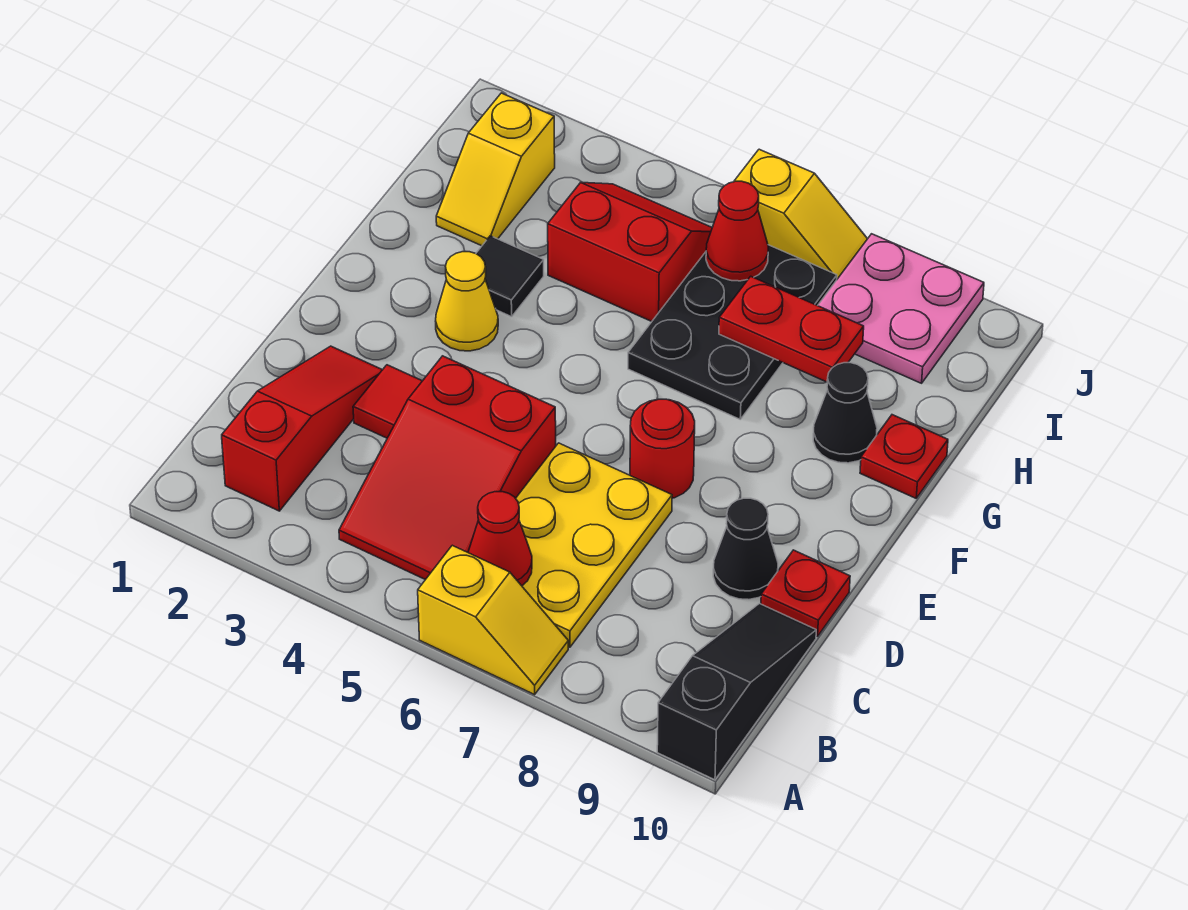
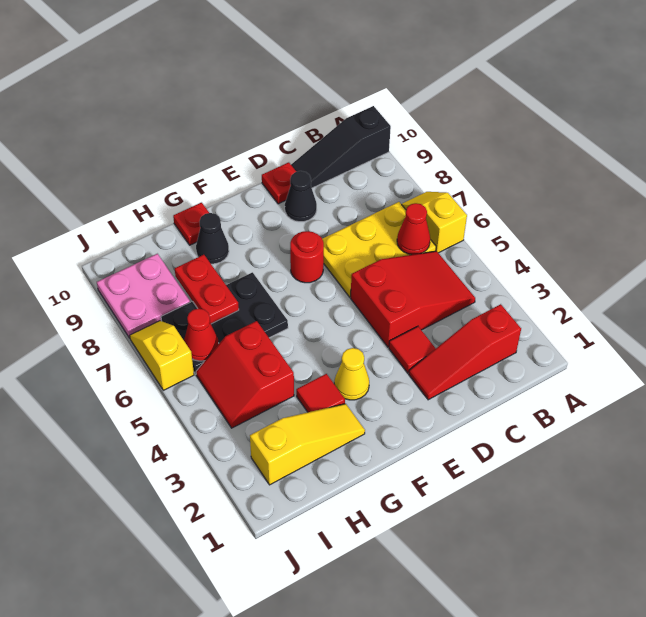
black tile G3 level 1 -> red tile G3 level 1
yellow slope H2:I2 level 1 top I -> yellow slope G2:I2 level 1 top I

